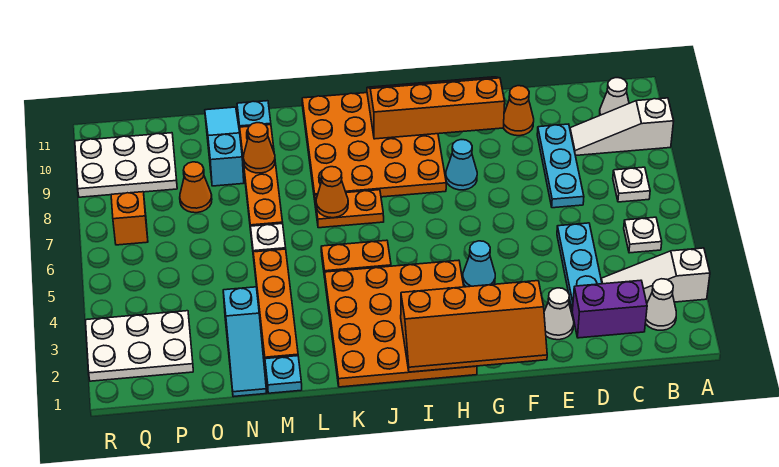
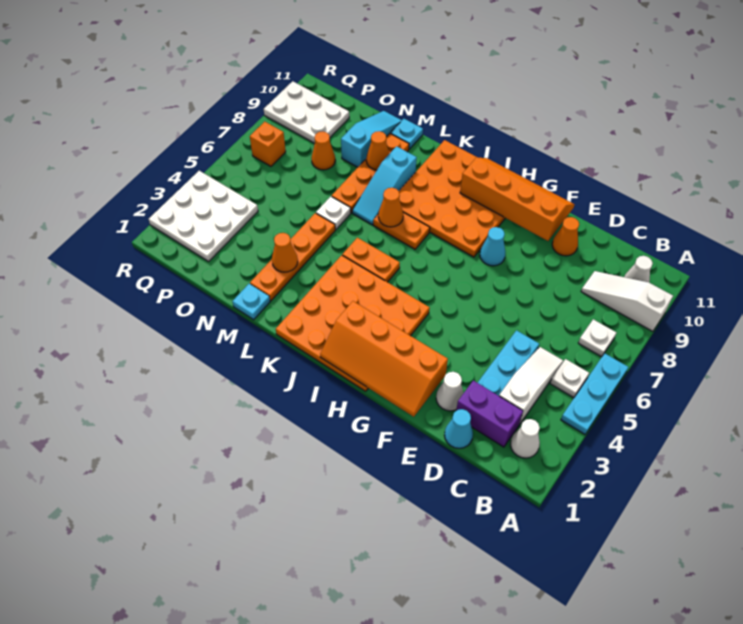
white slope A3:C3 level 1 top A -> white slope C3:C5 level 1 top 3
cyan plate D7:D9 level 1 -> cyan plate A4:A6 level 1
cyan cone G4 level 1 -> cyan cone D1 level 1
none -> orange cone M3 level 2
cyan slope N1:N3 level 1 top 3 -> cyan slope L7:L9 level 1 top 9
white plate P2:R3 level 1 -> white plate P2:R4 level 1

